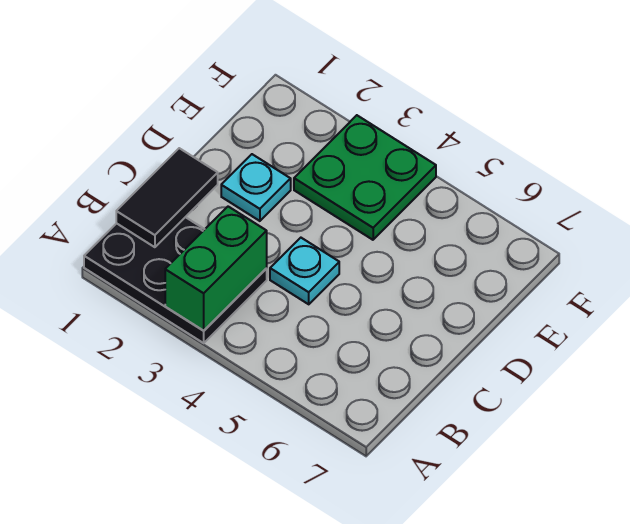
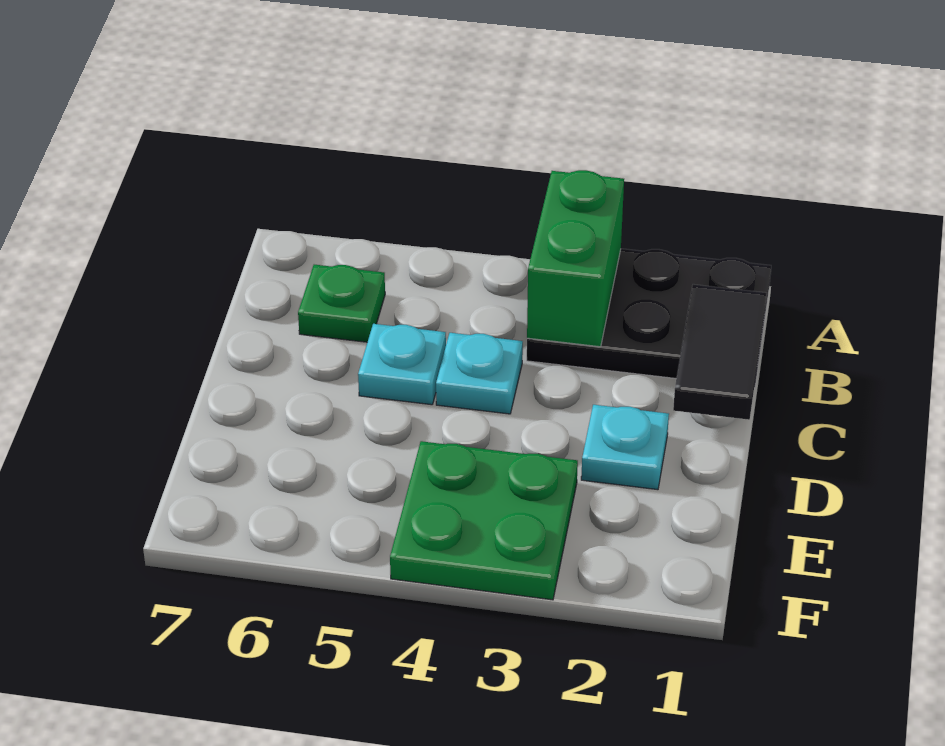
none -> green plate B6 level 1
none -> cyan plate C5 level 1

